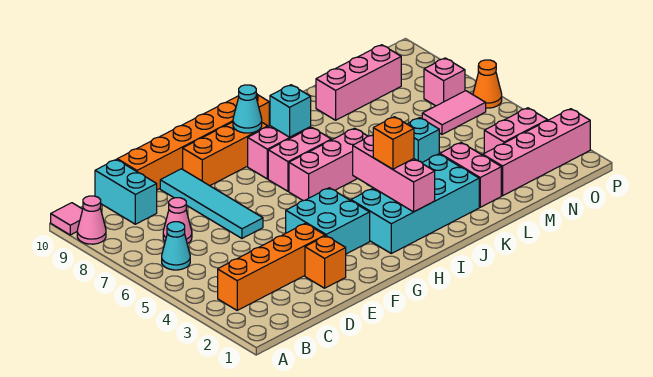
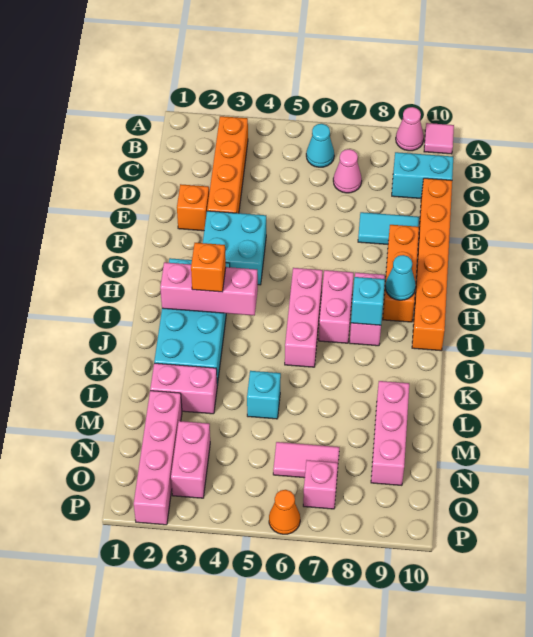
cyan tile E6:E9 level 1 -> cyan tile E8:E9 level 1
pink tile N6:O6 level 1 -> pink tile N6:N7 level 1

